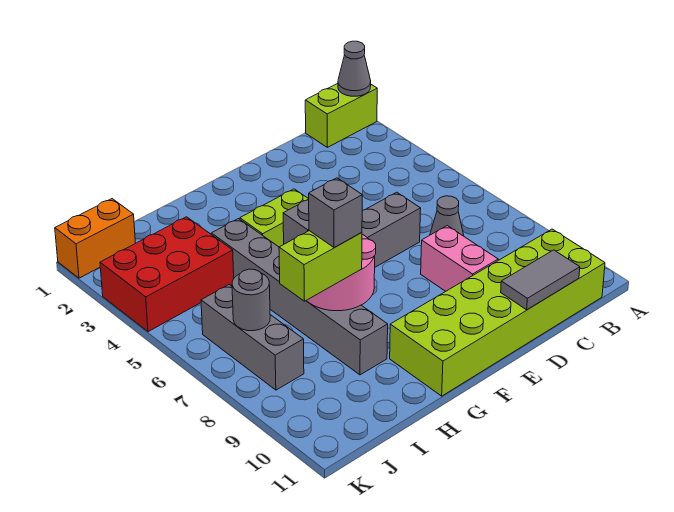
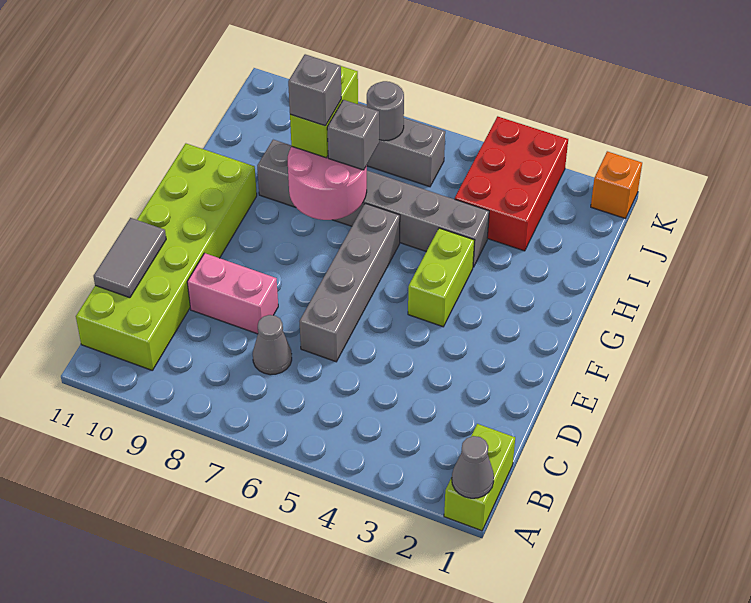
orange brick J1:K1 level 1 -> orange brick K1 level 1

